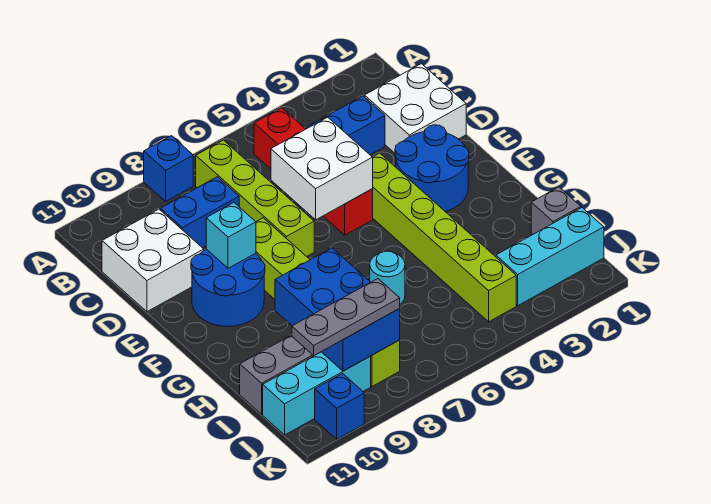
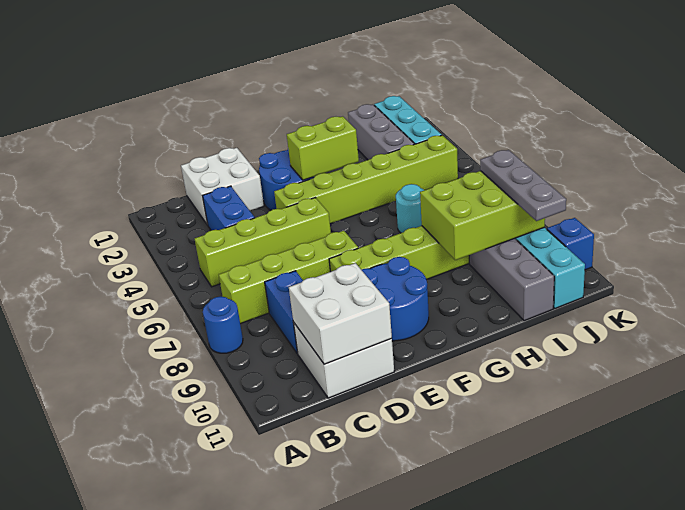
blue brick A8 level 1 -> blue round brick A8 level 1
red brick B5:E5 level 1 -> lime brick B5:E5 level 1
white brick D5:E6 level 2 -> white brick C10:D11 level 2
cyan brick E9 level 2 -> none
none -> lime brick F3:G3 level 2
blue brick H8:J9 level 2 -> lime brick H8:J9 level 2
grey brick I1 level 1 -> grey brick I1:I3 level 1

